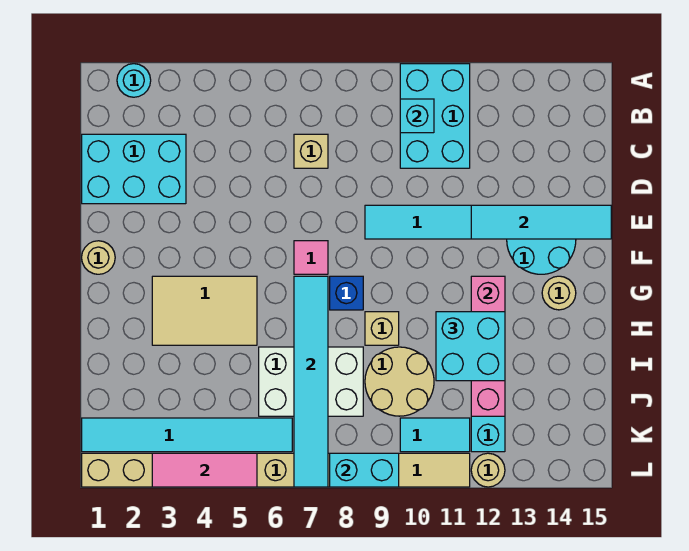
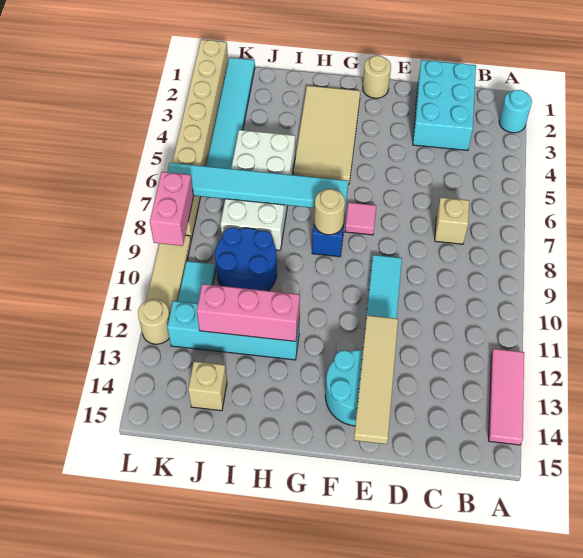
cyan brick A10:C11 level 1 -> none
cyan brick B10 level 2 -> none
cyan tile E12:E15 level 2 -> tan tile E12:E15 level 2
tan tile G3:H5 level 1 -> tan tile G2:H5 level 1
pink brick G12:J12 level 2 -> pink brick H12:J12 level 2
tan round brick G14 level 1 -> tan round brick G8 level 2
tan brick H9 level 1 -> tan brick J14 level 1
cyan brick H11:I12 level 3 -> none
white brick I6:J8 level 1 -> white brick I5:J8 level 1
tan round brick I9:J10 level 1 -> blue round brick I9:J10 level 1
pink tile L3:L5 level 2 -> pink tile A12:A14 level 1
cyan brick L8:L9 level 2 -> pink brick L8:L9 level 2

